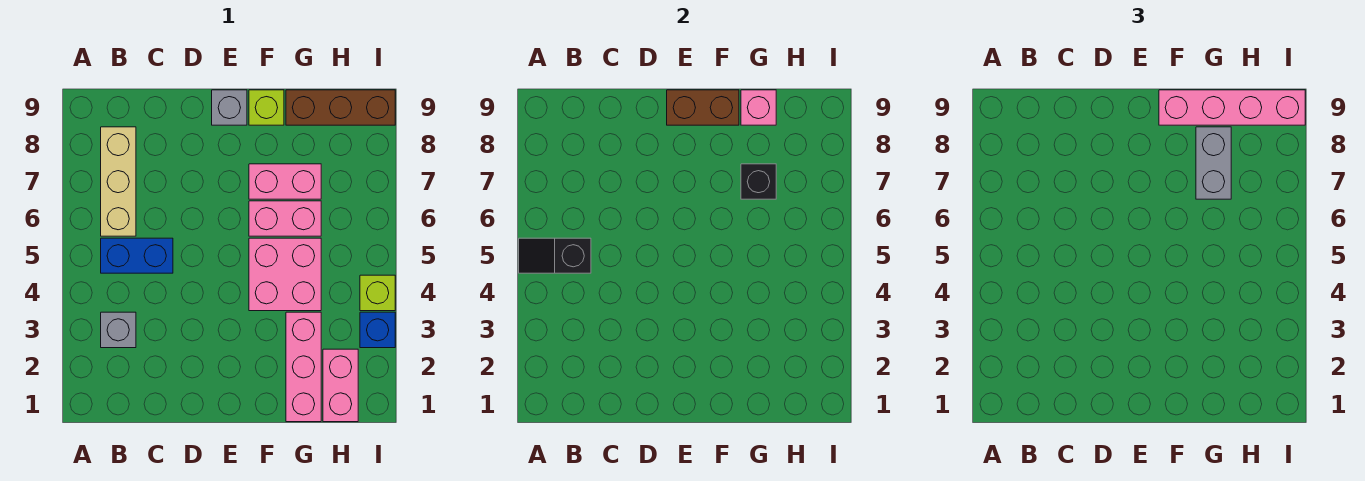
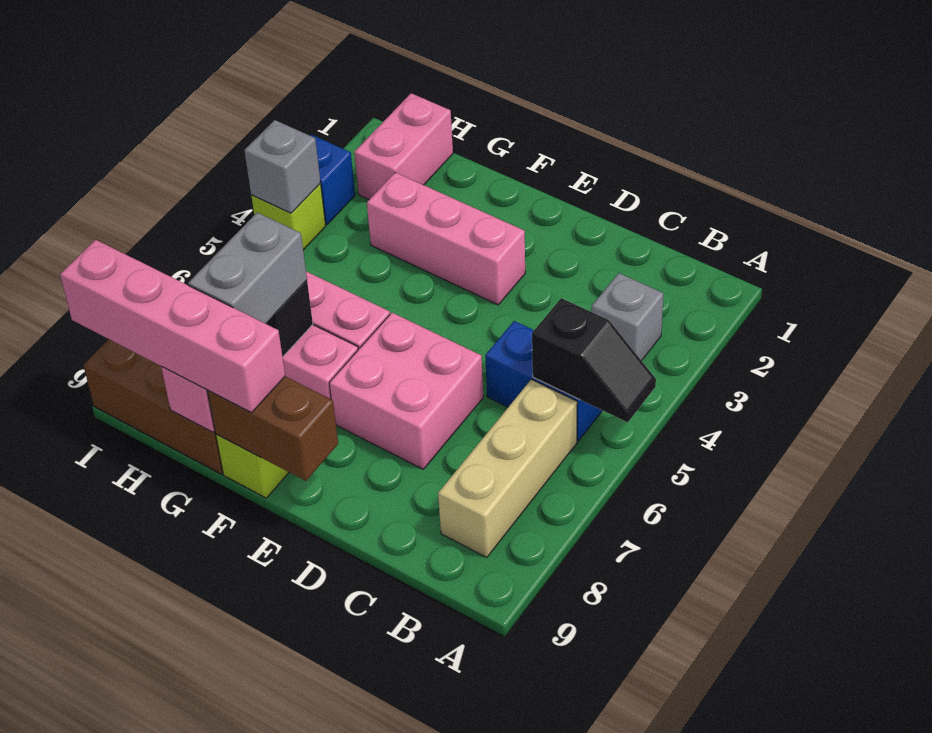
grey brick E9 level 1 -> grey brick I4 level 2
pink brick F4:G5 level 1 -> pink brick D6:E7 level 1
pink brick G1:G3 level 1 -> pink brick E3:G3 level 1

